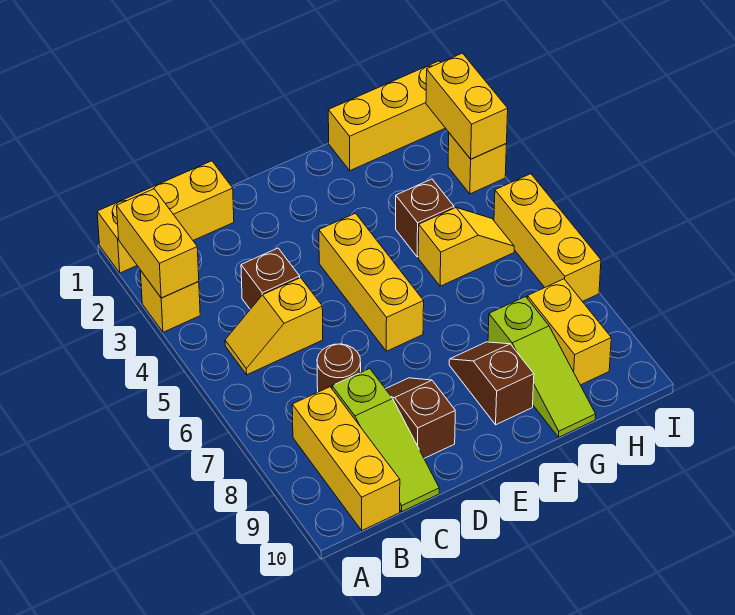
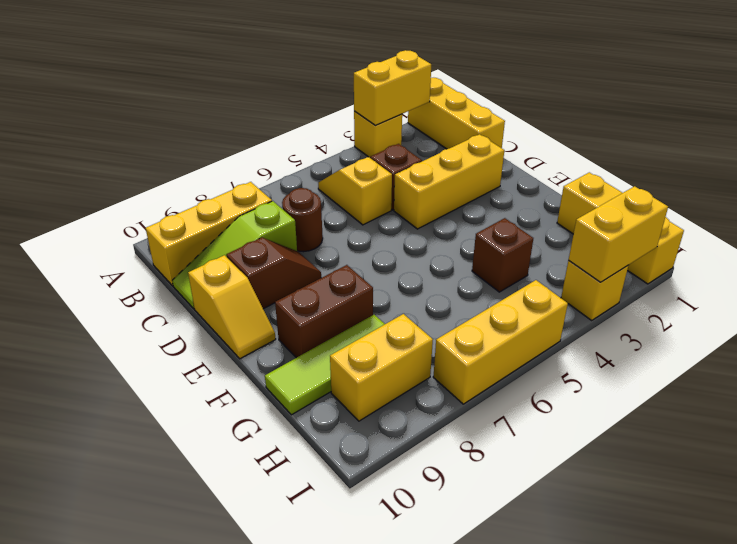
yellow brick E4:E6 level 1 -> yellow brick D2:D4 level 1
brown slope F8:F9 level 1 top 9 -> brown brick F8:F9 level 1
yellow slope G5:H5 level 1 top G -> yellow slope D10:E10 level 1 top D
lime slope G8:G10 level 1 top 8 -> lime tile G8:G10 level 1

